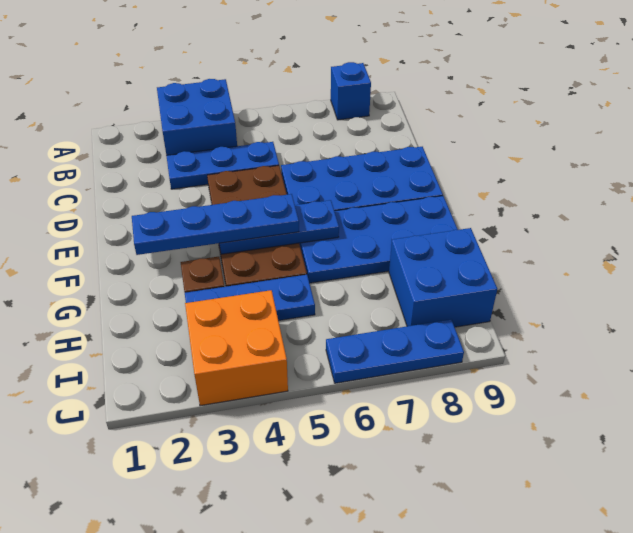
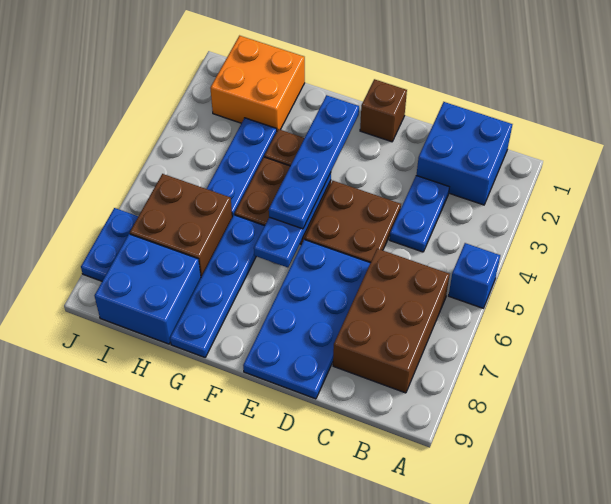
blue brick A3:B4 level 1 -> blue brick B1:C2 level 1
blue brick A8 level 1 -> blue brick A5 level 1
none -> brown brick B6:C8 level 1
blue plate C3:C5 level 1 -> blue plate C3:C4 level 1
none -> brown brick E1 level 1
blue plate F6:G9 level 1 -> blue plate G6:G9 level 1
none -> brown brick H6:I7 level 1
orange brick I3:J4 level 1 -> orange brick H1:I2 level 1
blue plate J6:J8 level 1 -> blue plate J7:J8 level 1

